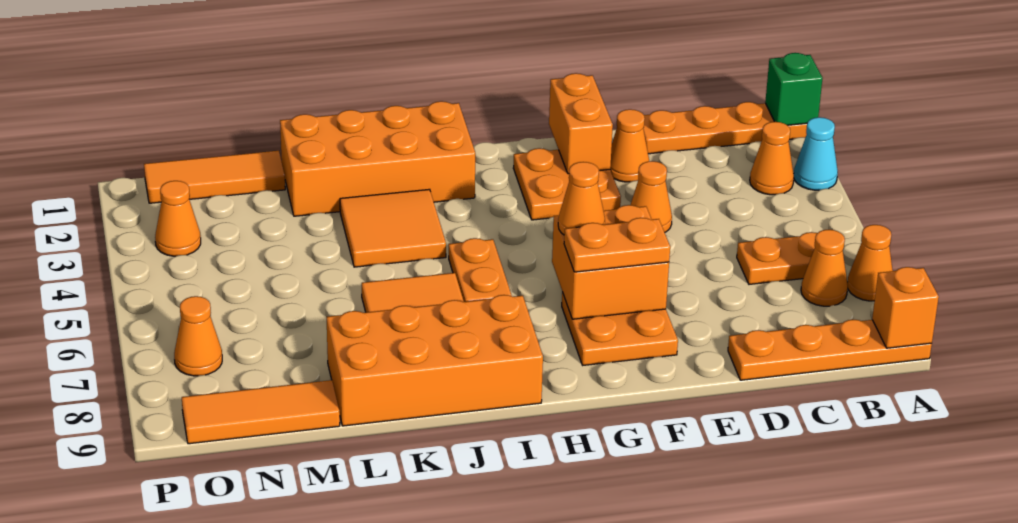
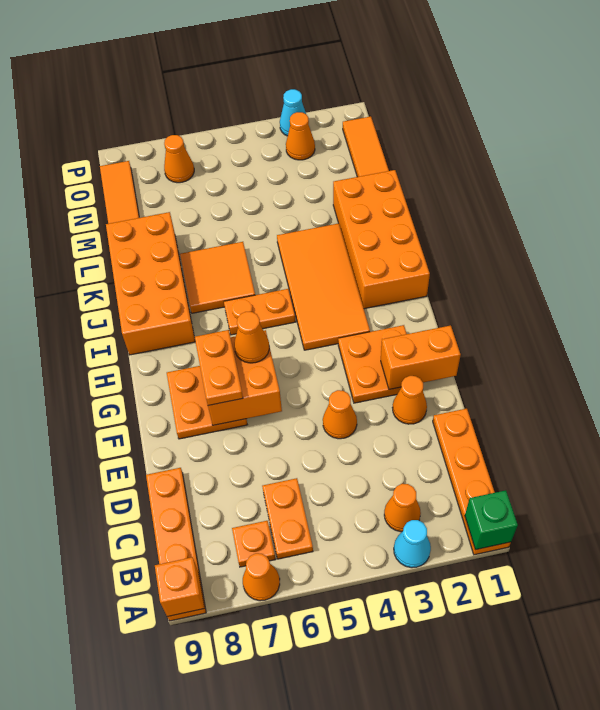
orange cone B7 level 1 -> orange plate B7 level 1
orange tile J3:K4 level 1 -> orange tile H3:K4 level 1
none -> cyan cone P3 level 1

